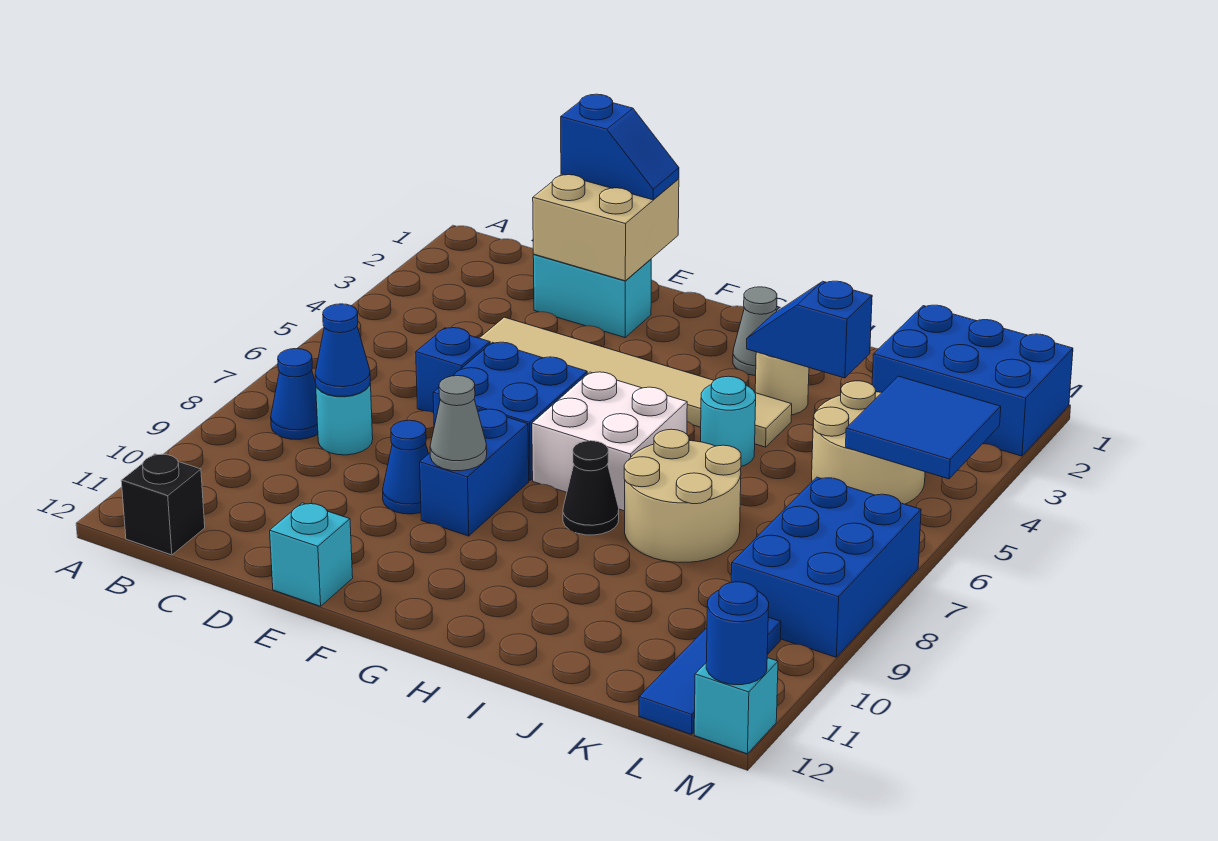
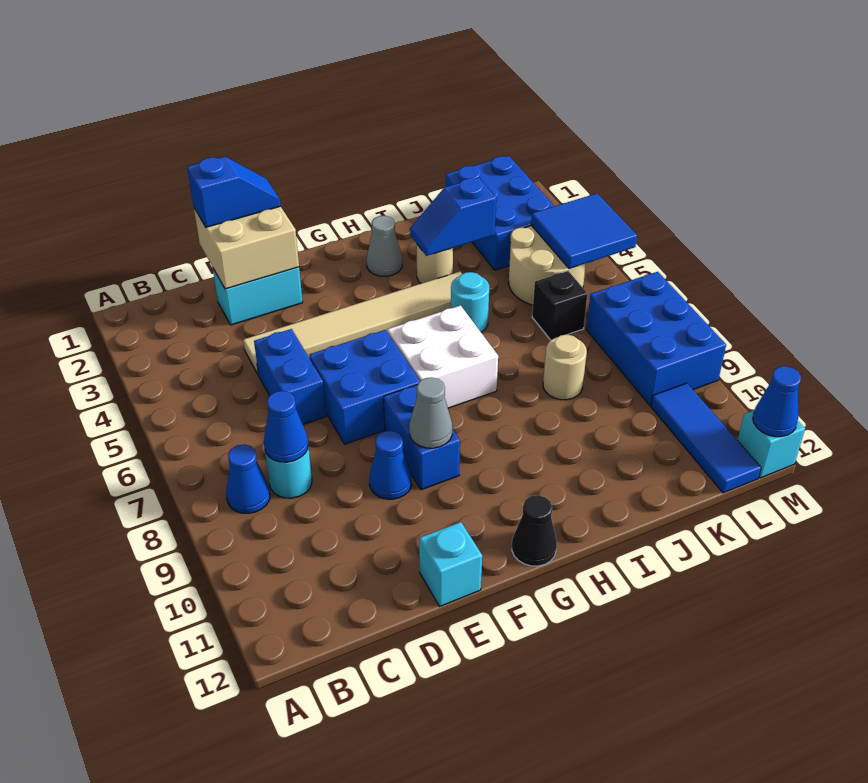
black brick B12 level 1 -> black brick K6 level 1
blue brick D6 level 1 -> blue brick D5:D6 level 1
black cone H8 level 1 -> black cone G12 level 1
tan round brick I7:J8 level 1 -> tan round brick J8 level 1
blue brick K1:M2 level 1 -> blue brick K1:L3 level 1
blue round brick M12 level 2 -> blue cone M12 level 2

